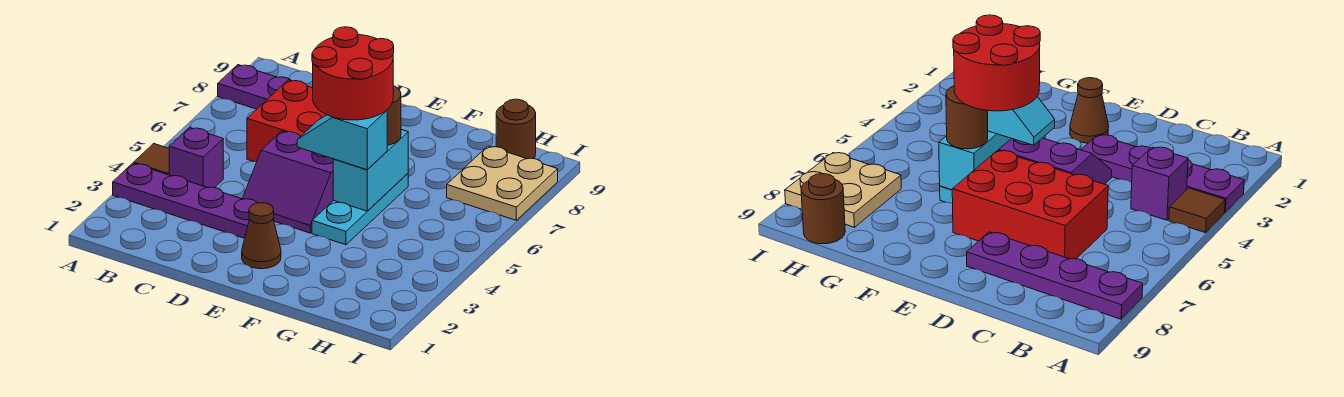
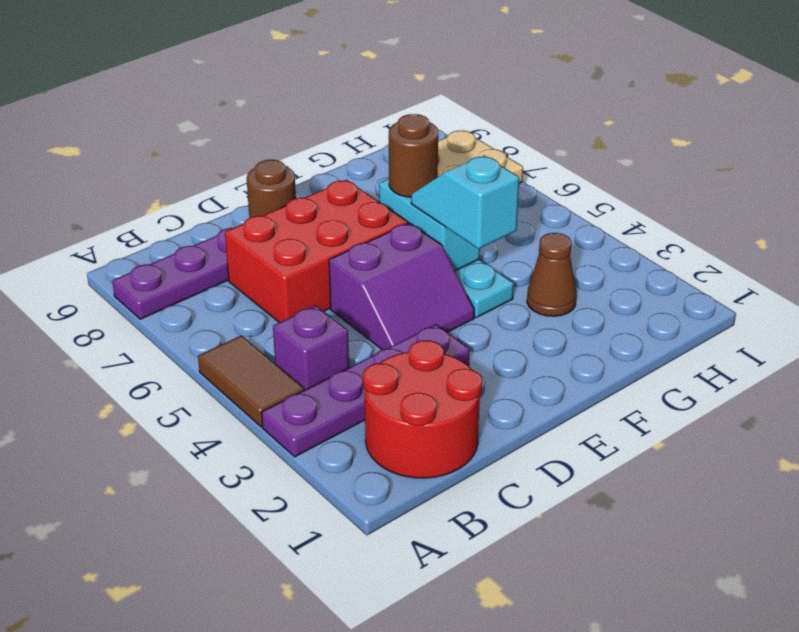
brown tile A4 level 1 -> brown tile A4:A5 level 1
brown cone E2 level 1 -> brown cone G3 level 1
cyan slope E5:F5 level 3 top F -> cyan slope F4:F5 level 3 top 4
red round brick E5:F6 level 4 -> red round brick B1:C2 level 1
brown round brick H9 level 1 -> brown round brick D8 level 2

